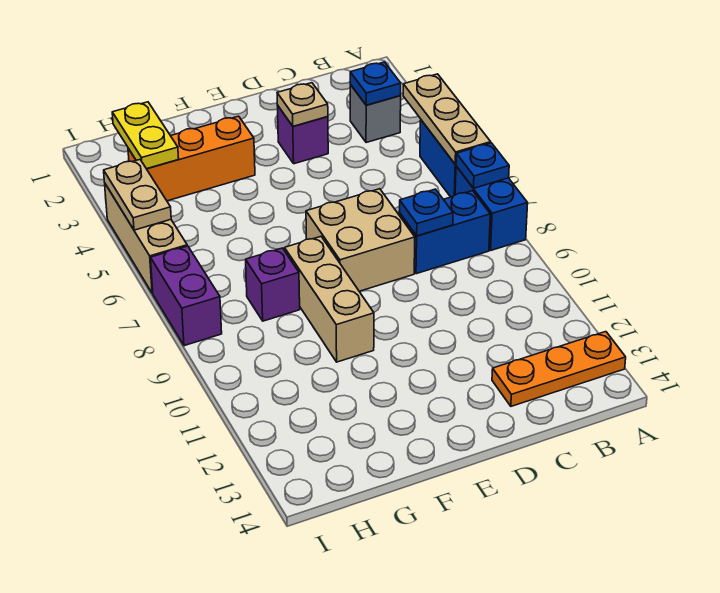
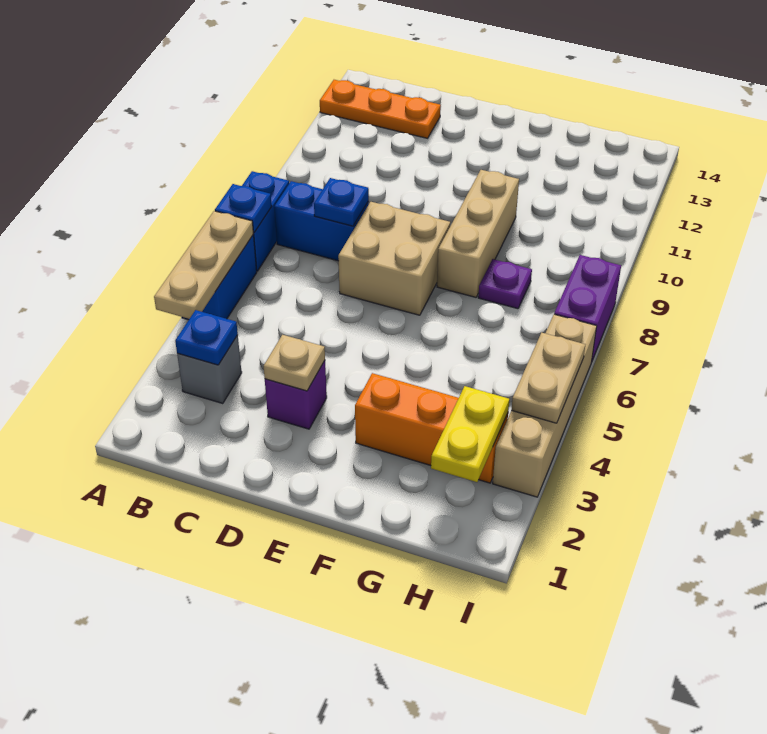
purple brick G8 level 1 -> purple plate G8 level 1
tan brick I4:I6 level 1 -> tan brick I3:I6 level 1

